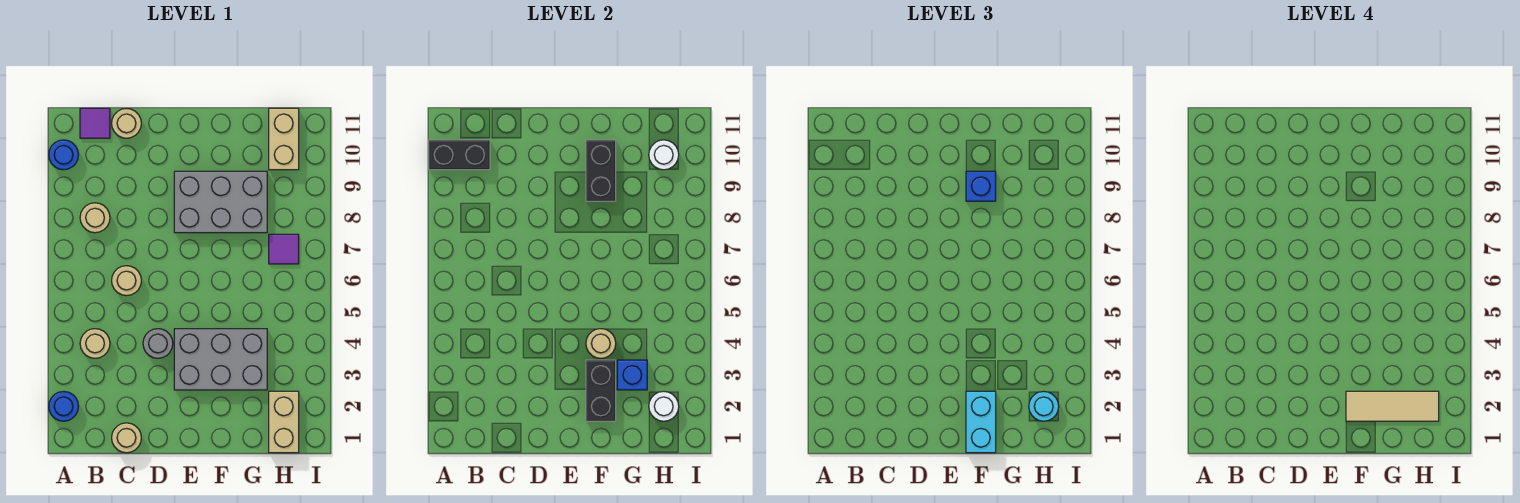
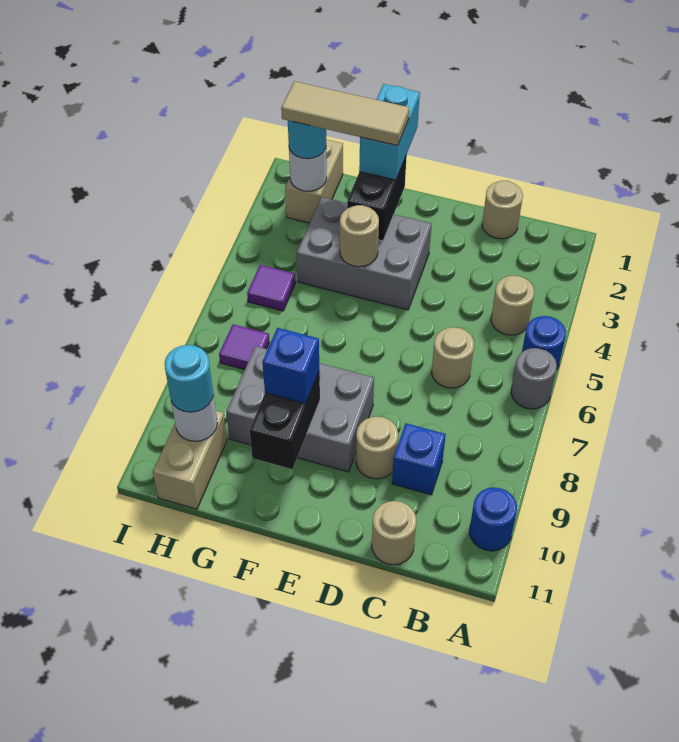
blue round brick A2 level 1 -> blue round brick A5 level 1
black brick A10:B10 level 2 -> none
tan round brick B8 level 1 -> tan round brick D9 level 1
purple tile B11 level 1 -> purple tile H5 level 1
grey round brick D4 level 1 -> grey round brick A6 level 1
blue brick G3 level 2 -> blue brick C9 level 1
none -> cyan round brick H10 level 3

